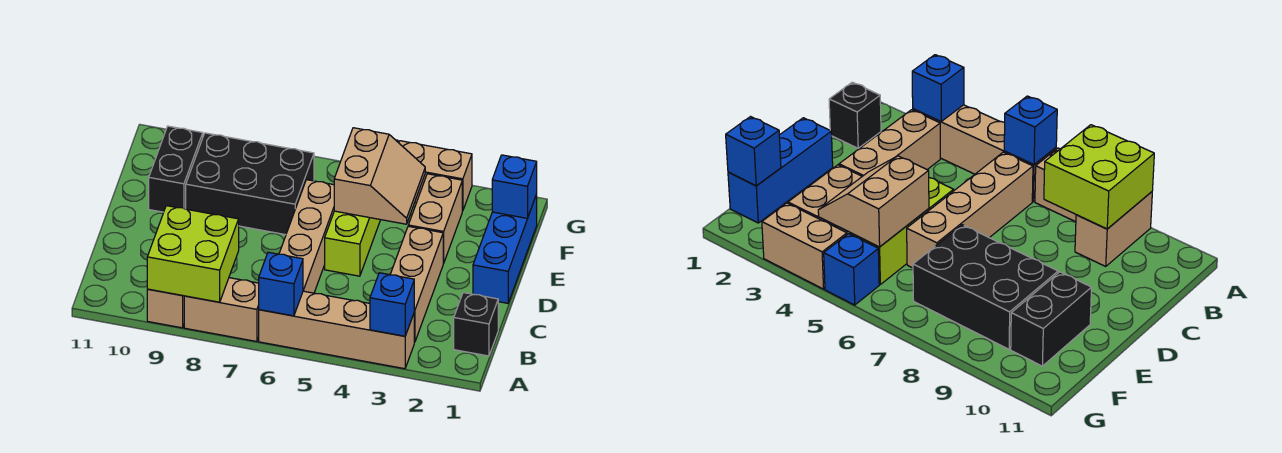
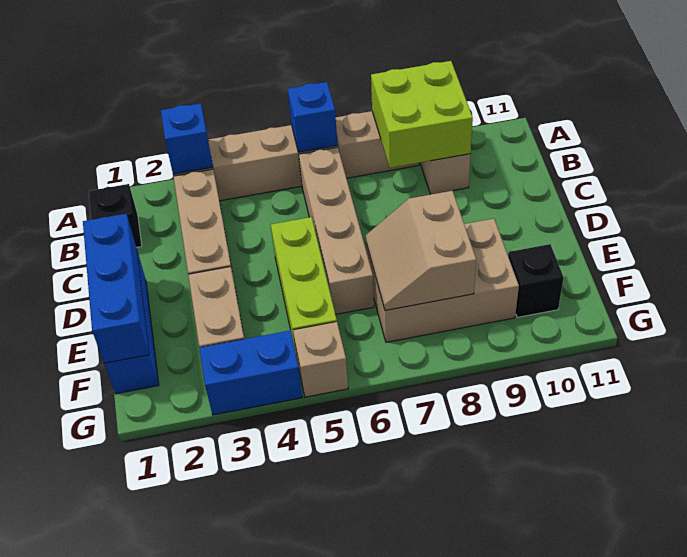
tan slope E4:F5 level 2 top 5 -> tan slope E7:F8 level 2 top 8
black brick E7:F9 level 1 -> tan brick E7:F9 level 1
black brick E10:F10 level 1 -> black brick F10 level 1
blue brick F1 level 2 -> blue brick D1:F1 level 2
tan brick G3:G4 level 1 -> blue brick G3:G4 level 1
blue brick G5 level 1 -> tan brick G5 level 1

